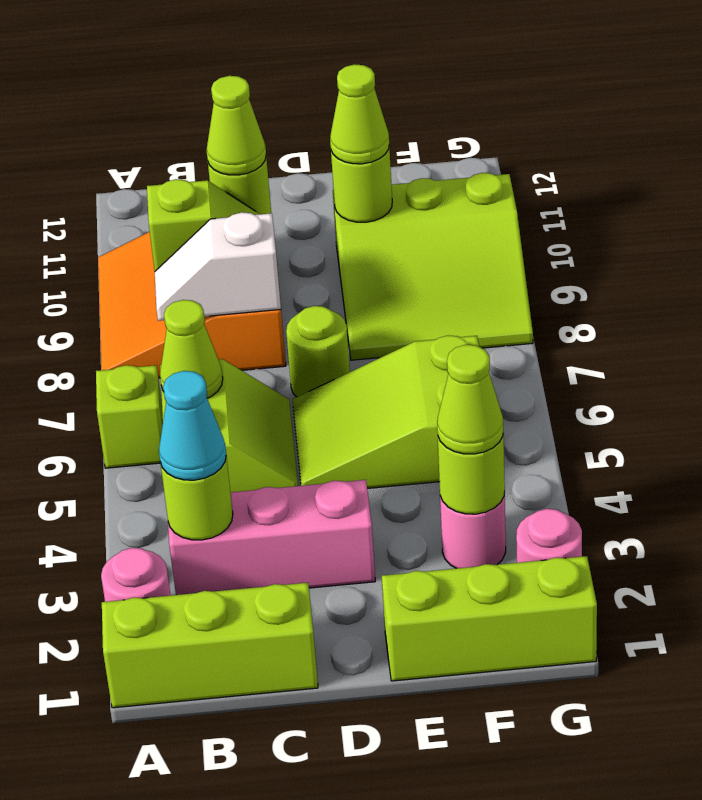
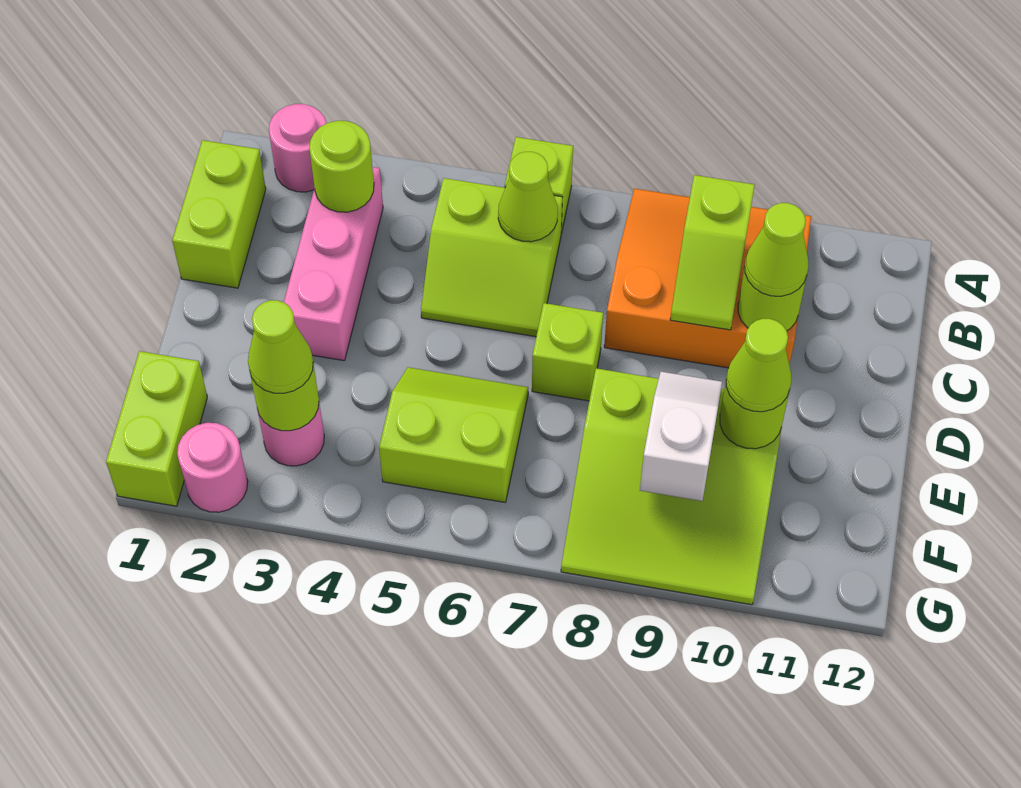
lime brick A1:C1 level 1 -> lime brick B1:C1 level 1
cyan cone B3 level 3 -> none
white slope B8:C8 level 2 top C -> white slope E9:F9 level 2 top F
lime slope D5:F6 level 1 top F -> lime slope E5:F6 level 1 top F
lime round brick D7 level 1 -> lime brick D7 level 1
lime brick E1:G1 level 1 -> lime brick F1:G1 level 1
lime slope E8:G10 level 1 top 10 -> lime slope E8:G10 level 1 top E

